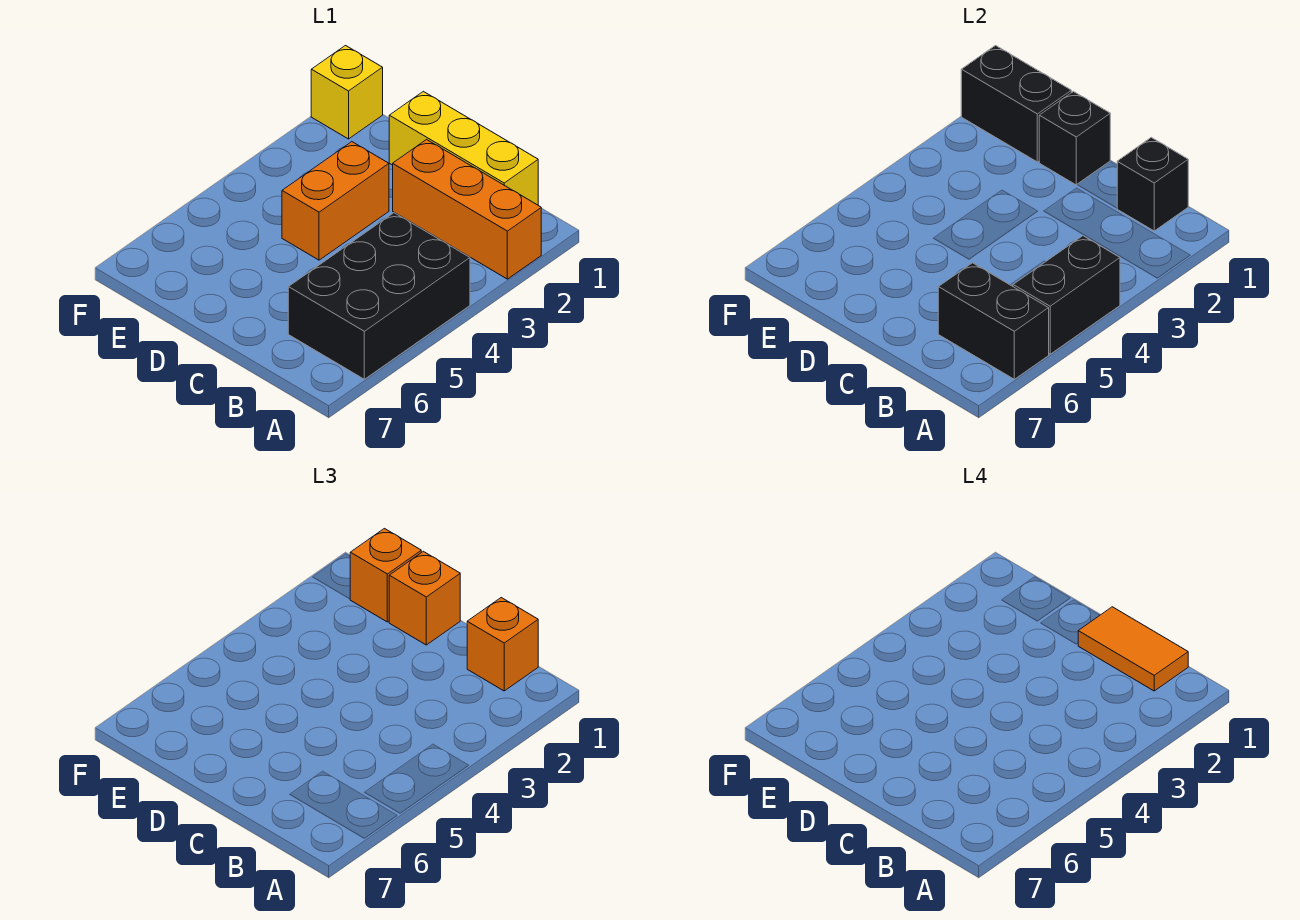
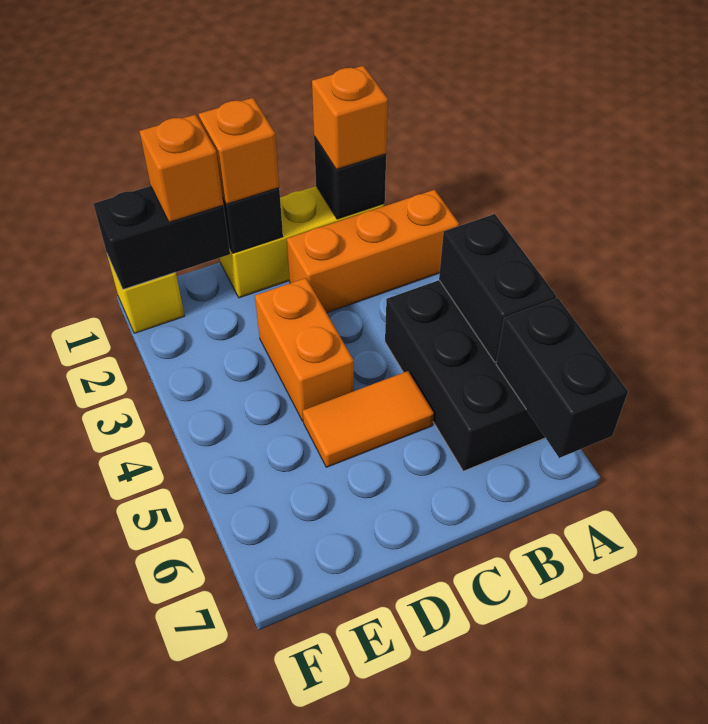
black brick A6:B6 level 2 -> black brick A6:A7 level 2
orange tile B1:C1 level 4 -> orange tile C5:D5 level 1

